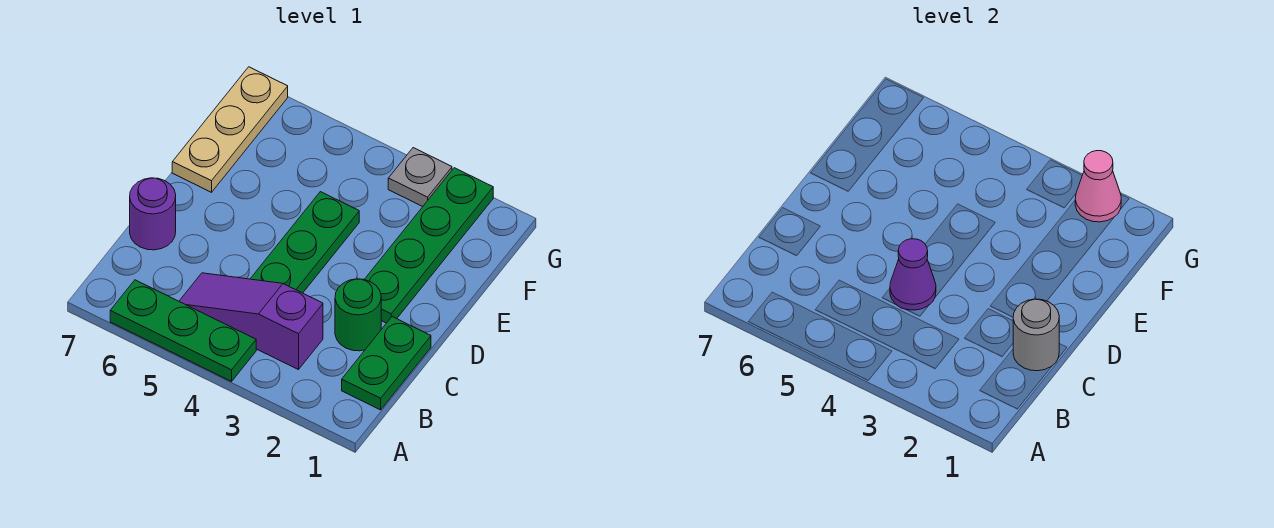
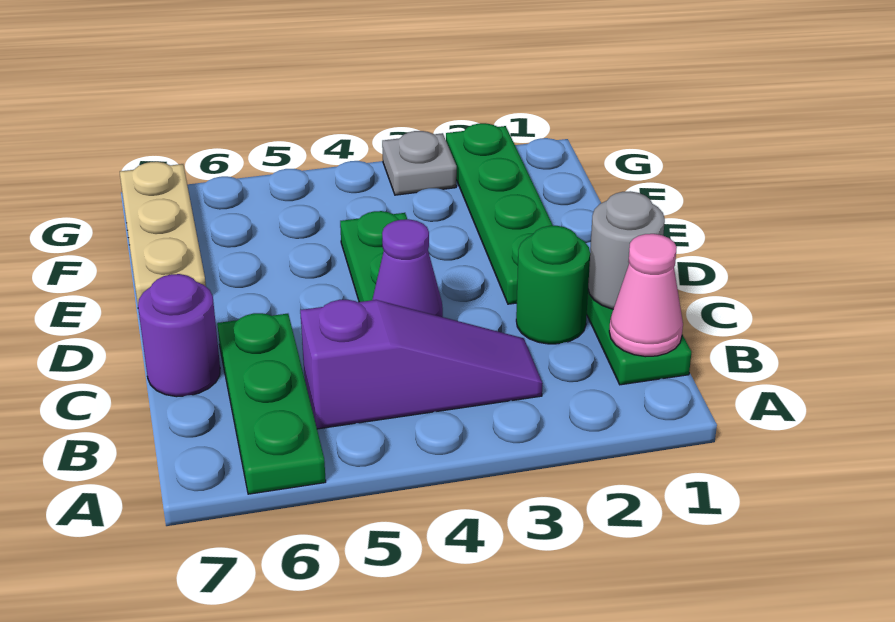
green plate A4:A6 level 1 -> green plate A6:C6 level 1
purple slope B3:B5 level 1 top 3 -> purple slope B3:B5 level 1 top 5
pink cone G2 level 2 -> pink cone B1 level 2

